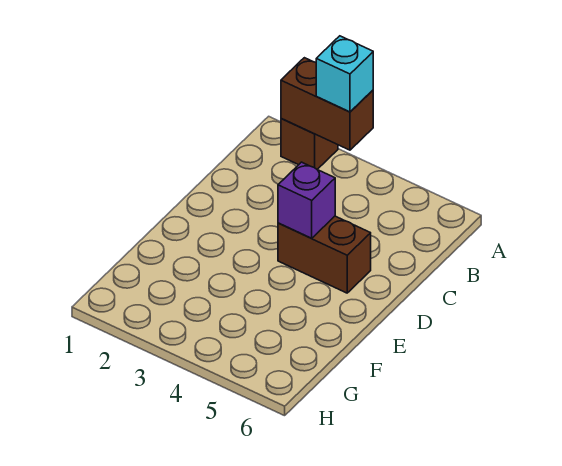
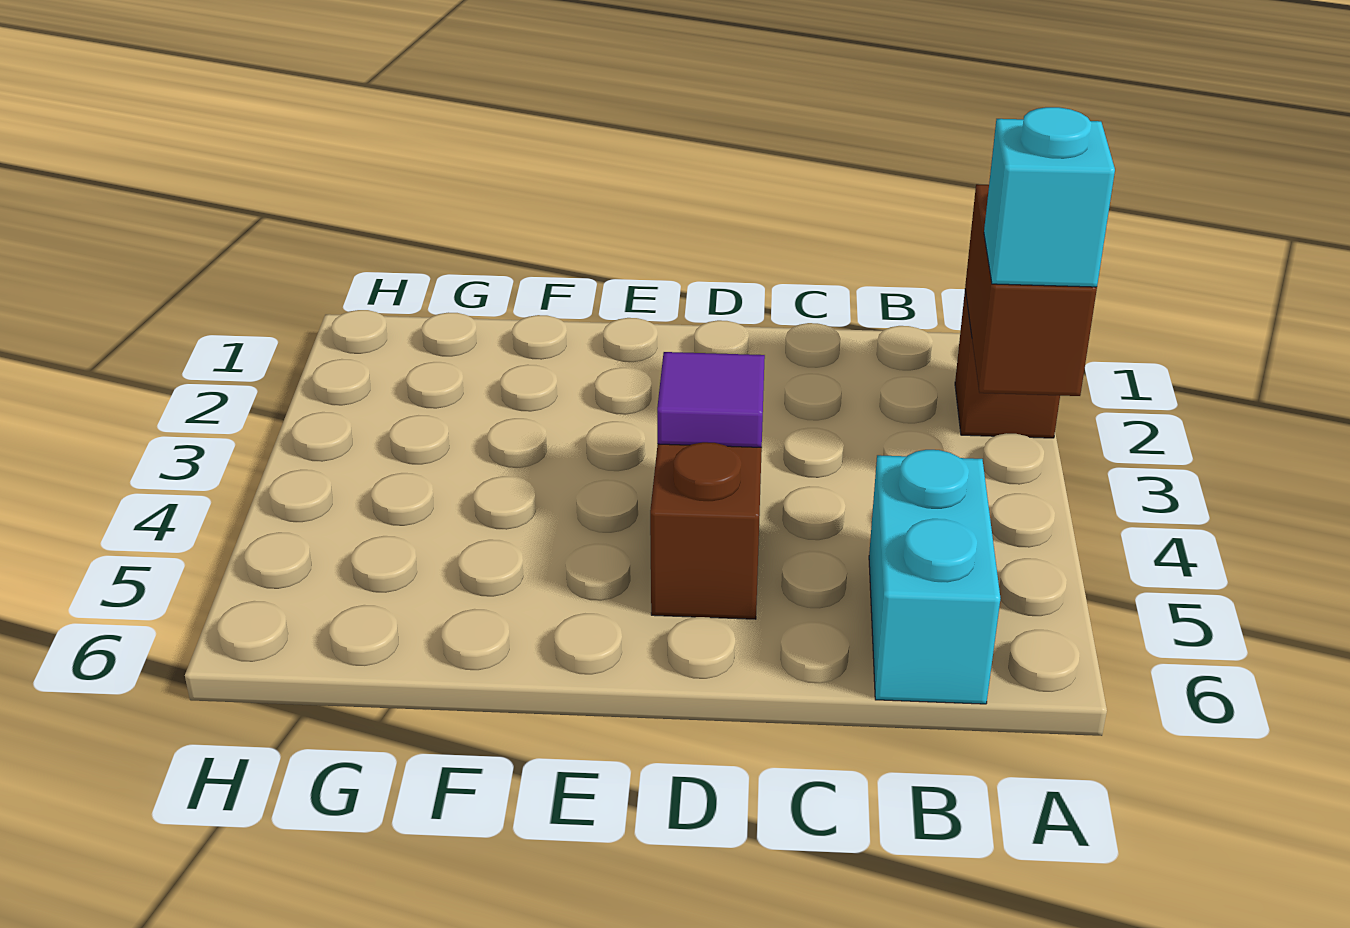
none -> cyan brick B5:B6 level 1
purple brick D4 level 2 -> purple tile D4 level 2

